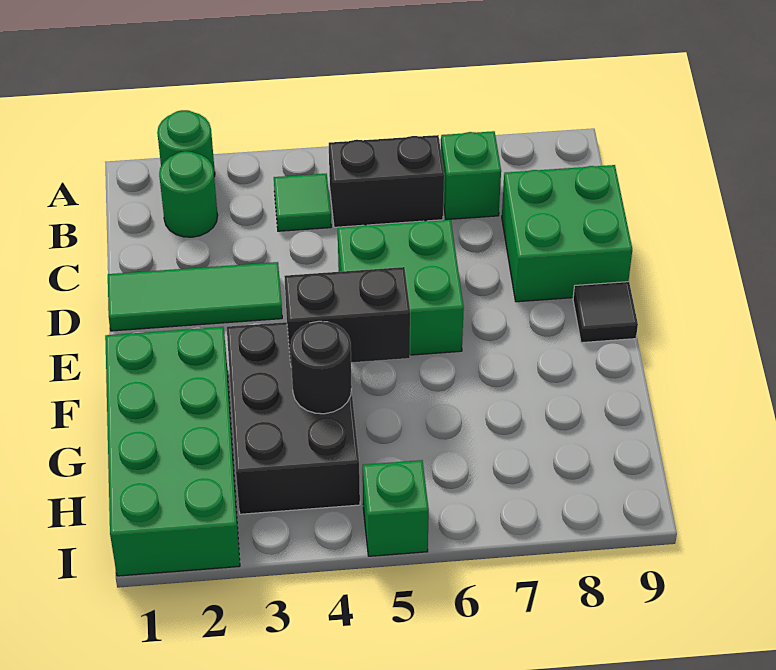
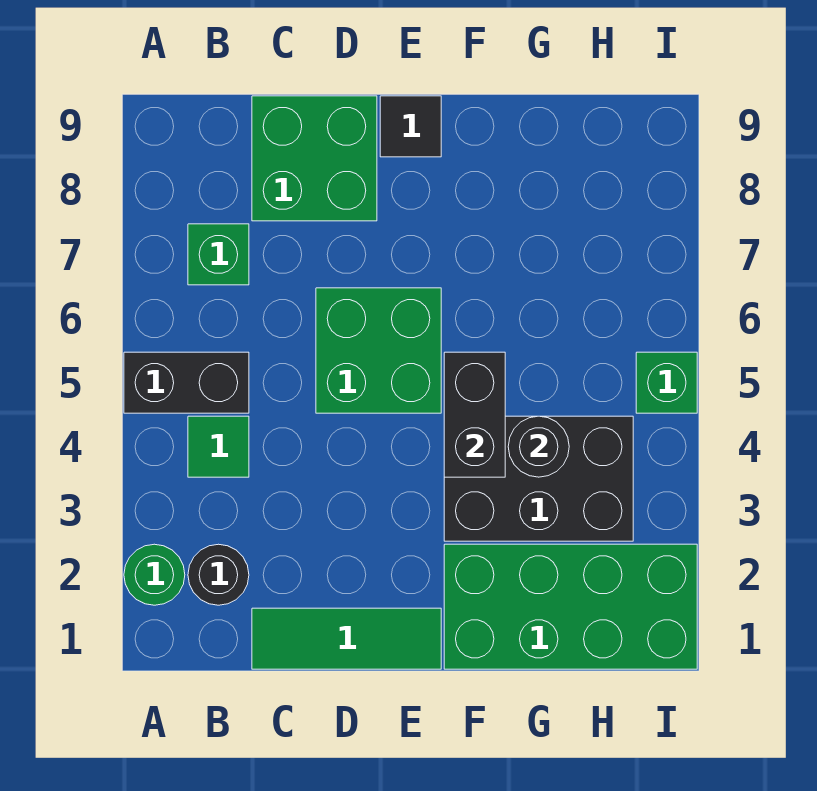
green round brick B2 level 1 -> black round brick B2 level 1
black brick B5:B6 level 1 -> black brick A5:B5 level 1
green tile D1:D3 level 1 -> green tile C1:E1 level 1

